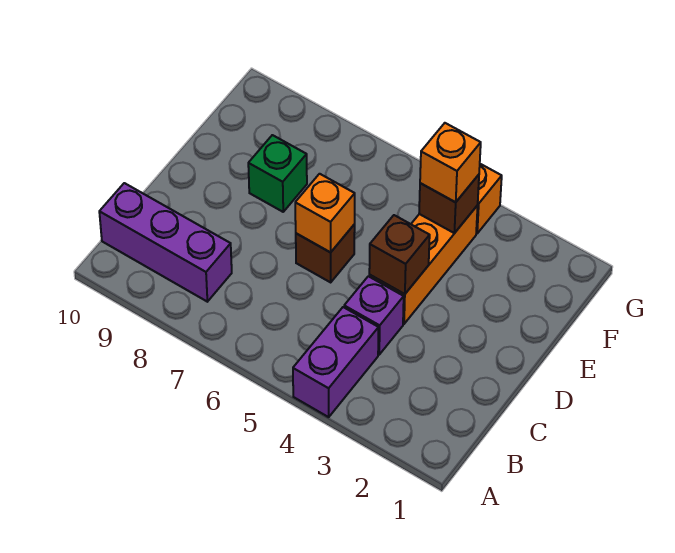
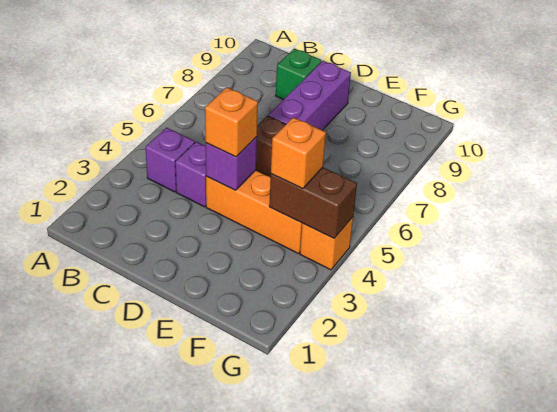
purple brick A4:B4 level 1 -> purple brick B4 level 1
purple brick B8:B10 level 1 -> purple brick D7:D9 level 1
brown brick D4 level 2 -> purple brick D4 level 2
orange brick D6 level 2 -> orange brick D4 level 3
green brick E8 level 1 -> green brick C9 level 1
brown brick F4 level 2 -> brown brick F4:G4 level 2

